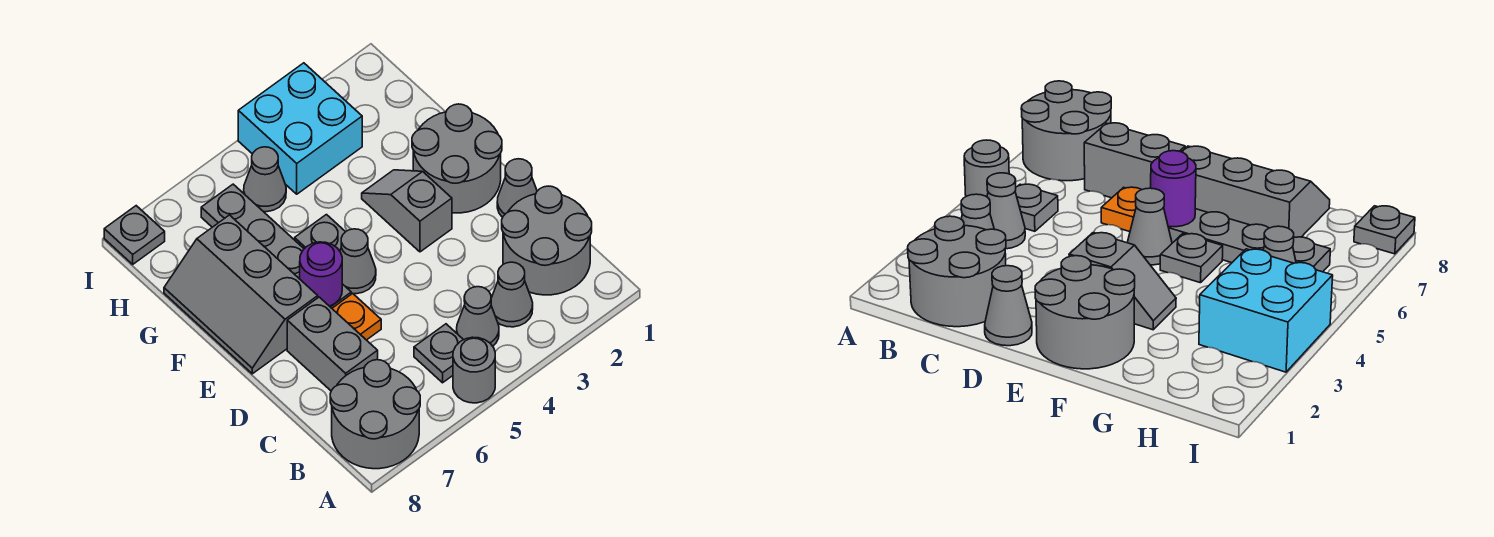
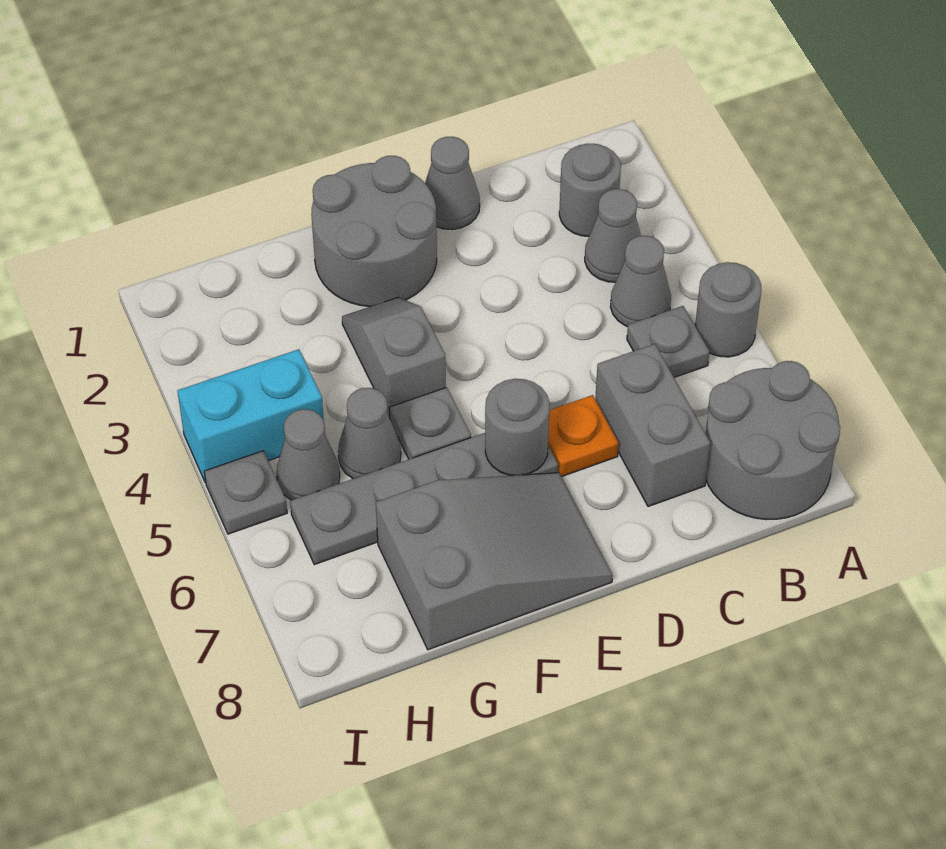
grey round brick B1:C2 level 1 -> grey round brick B2 level 1
grey brick C7:D7 level 1 -> grey brick C6:C7 level 1
grey slope E3:F3 level 1 top E -> grey slope F3:F4 level 1 top 4
grey cone E5 level 1 -> grey cone G5 level 1
purple round brick E6 level 2 -> grey round brick E6 level 2
grey slope E7:G8 level 1 top 7 -> grey slope E7:G8 level 1 top G
cyan brick H3:I4 level 1 -> cyan brick H4:I4 level 1
grey plate I8 level 1 -> grey plate I5 level 1

